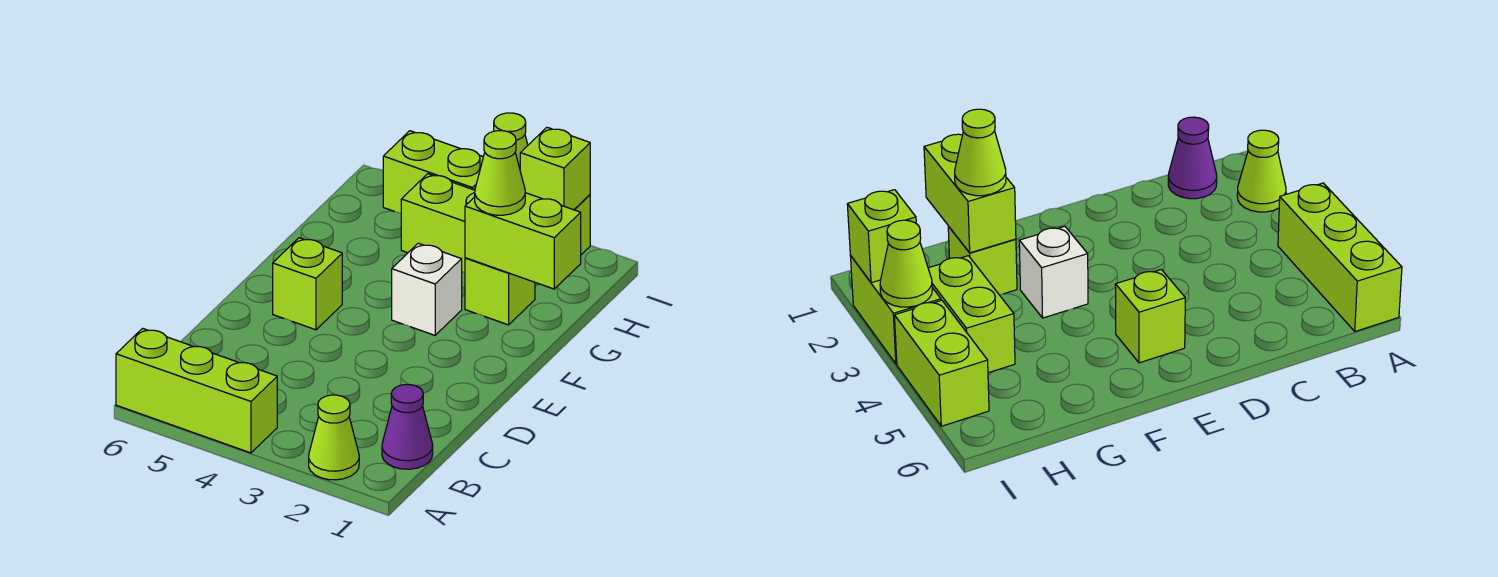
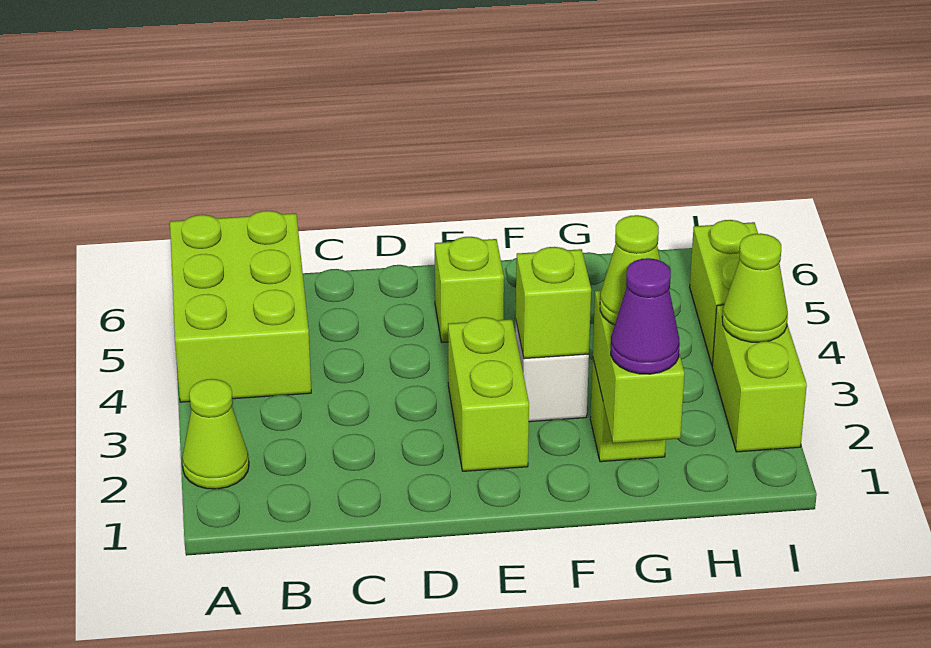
lime brick A4:A6 level 1 -> lime brick A4:B6 level 1
purple cone B1 level 1 -> purple cone G1 level 3
lime brick H3:H4 level 1 -> lime brick E2:E3 level 1
lime brick I2 level 2 -> lime brick F3 level 2

